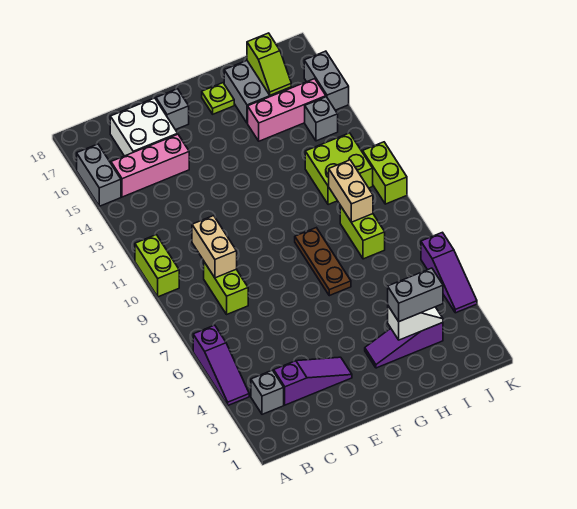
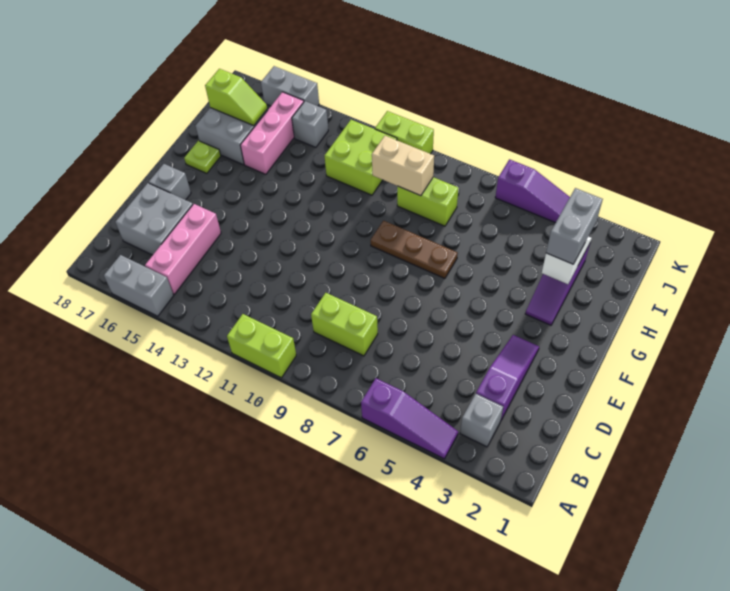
tan brick C9:C10 level 2 -> none
white brick C16:D17 level 1 -> grey brick C16:D17 level 1

